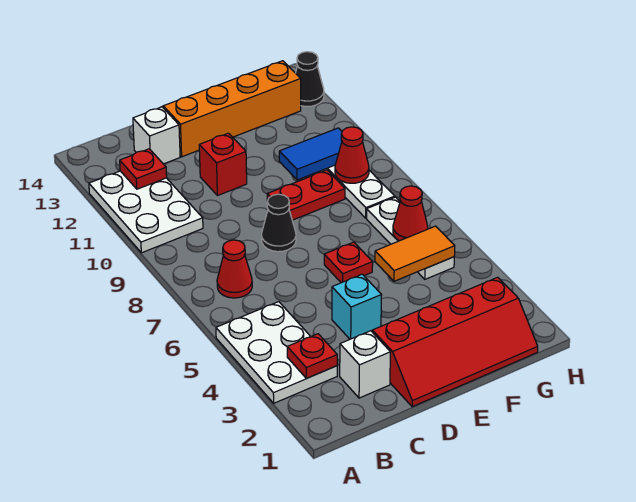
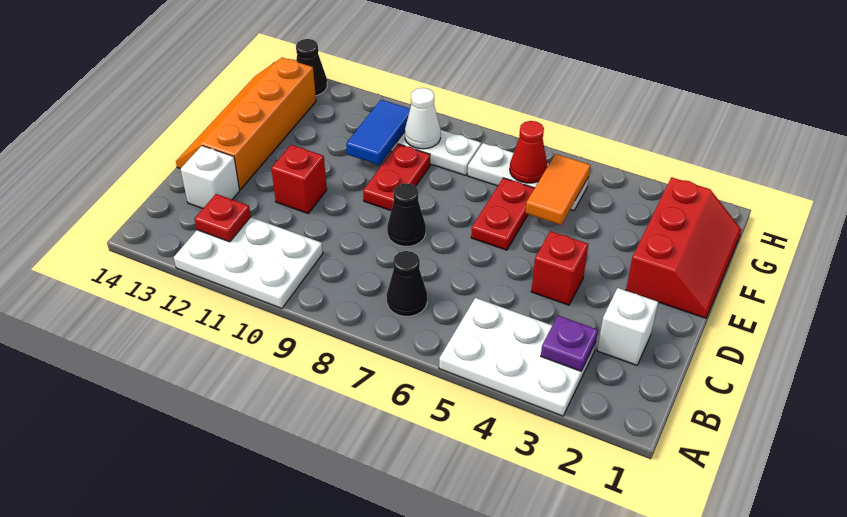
red plate B3 level 2 -> purple plate B3 level 2
red cone B7 level 1 -> black cone B7 level 1
red slope D1:G2 level 1 top 2 -> red slope E1:G2 level 1 top 2
cyan brick D4 level 1 -> red brick D4 level 1
red plate E6 level 1 -> red plate E6:F6 level 1
red cone G9 level 2 -> white cone G9 level 2

